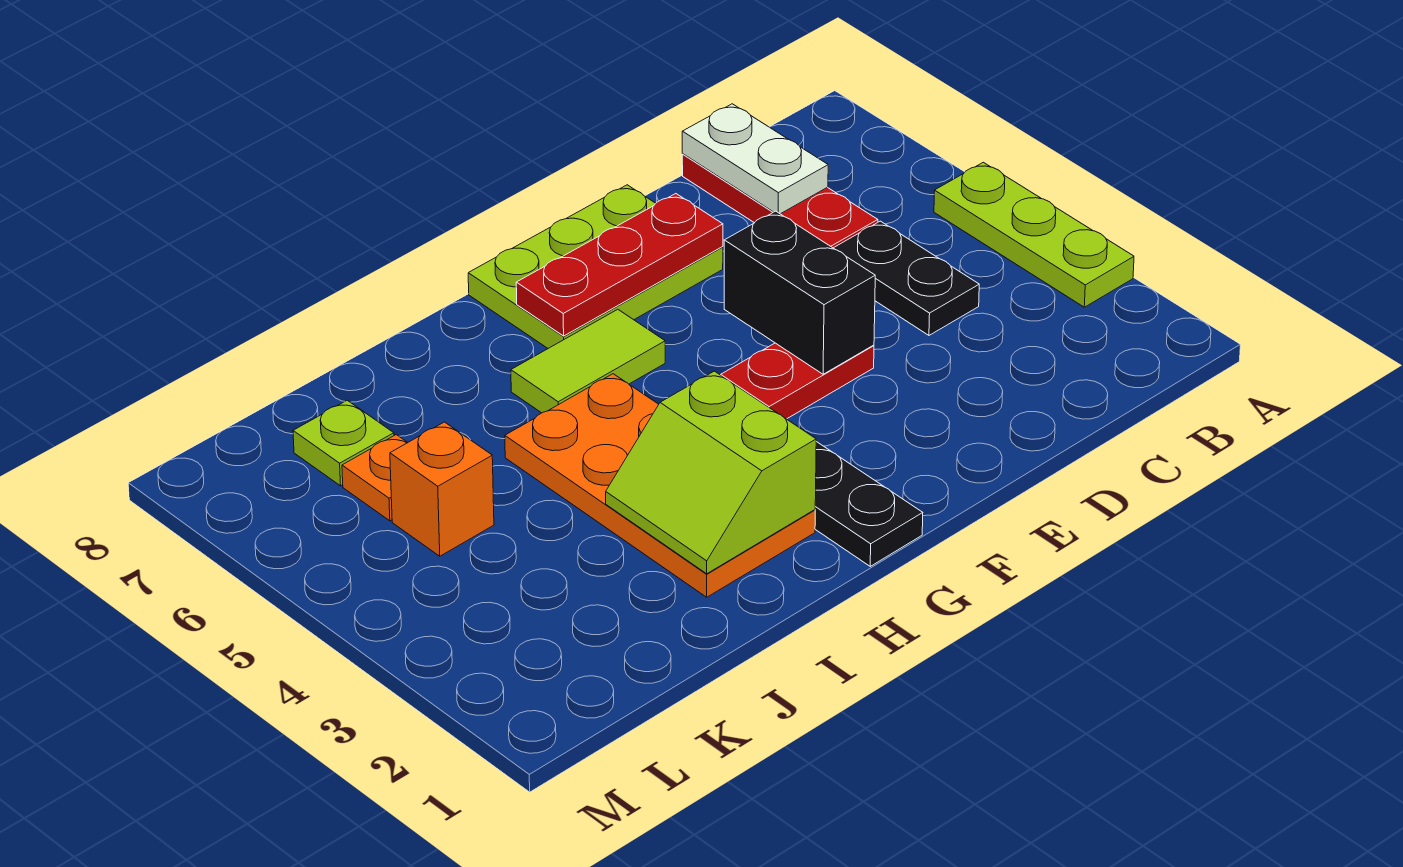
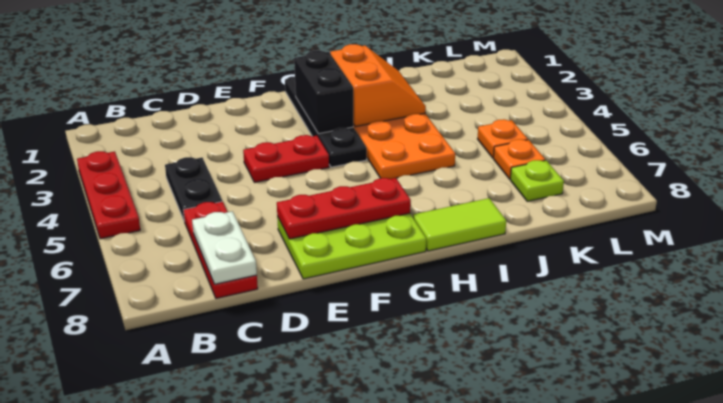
lime plate A3:A5 level 1 -> red plate A3:A5 level 1
black brick E4:E5 level 2 -> black brick G2:G3 level 2
lime tile G6:H6 level 1 -> lime tile H8:I8 level 1
lime slope H2:I3 level 2 top H -> orange slope H2:I3 level 2 top H
orange brick K5 level 1 -> orange plate K5 level 1

